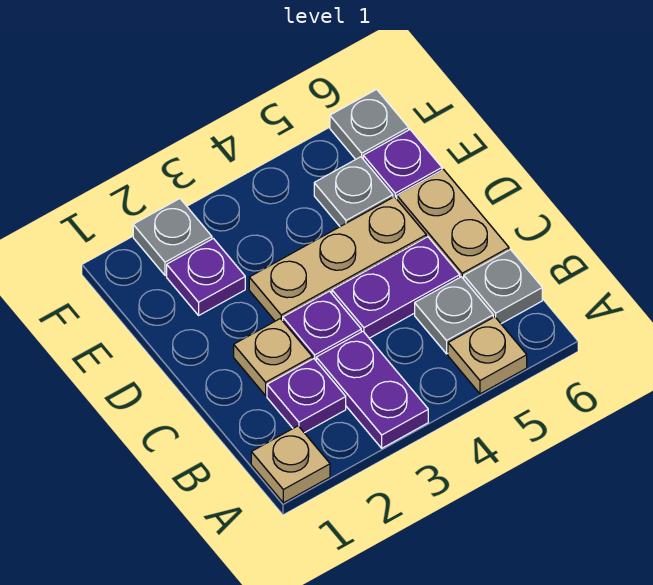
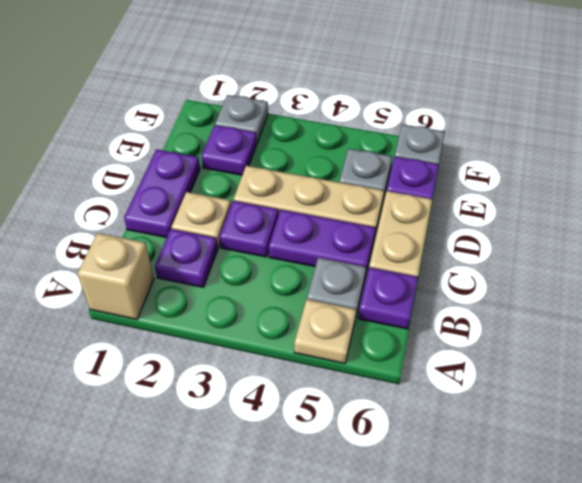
tan plate A1 level 1 -> tan brick A1 level 1
purple plate A3:B3 level 1 -> purple plate C1:D1 level 1
grey plate B6 level 1 -> purple plate B6 level 1

